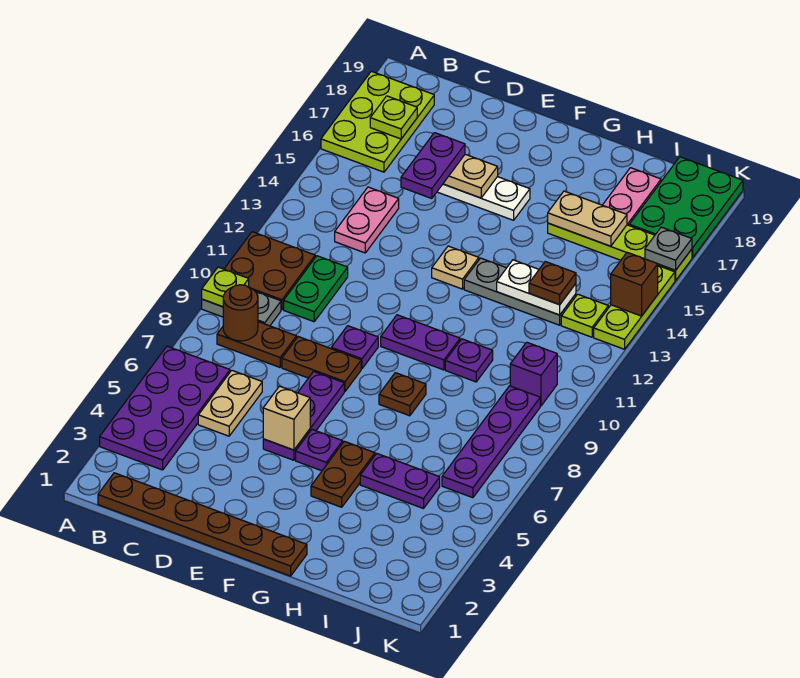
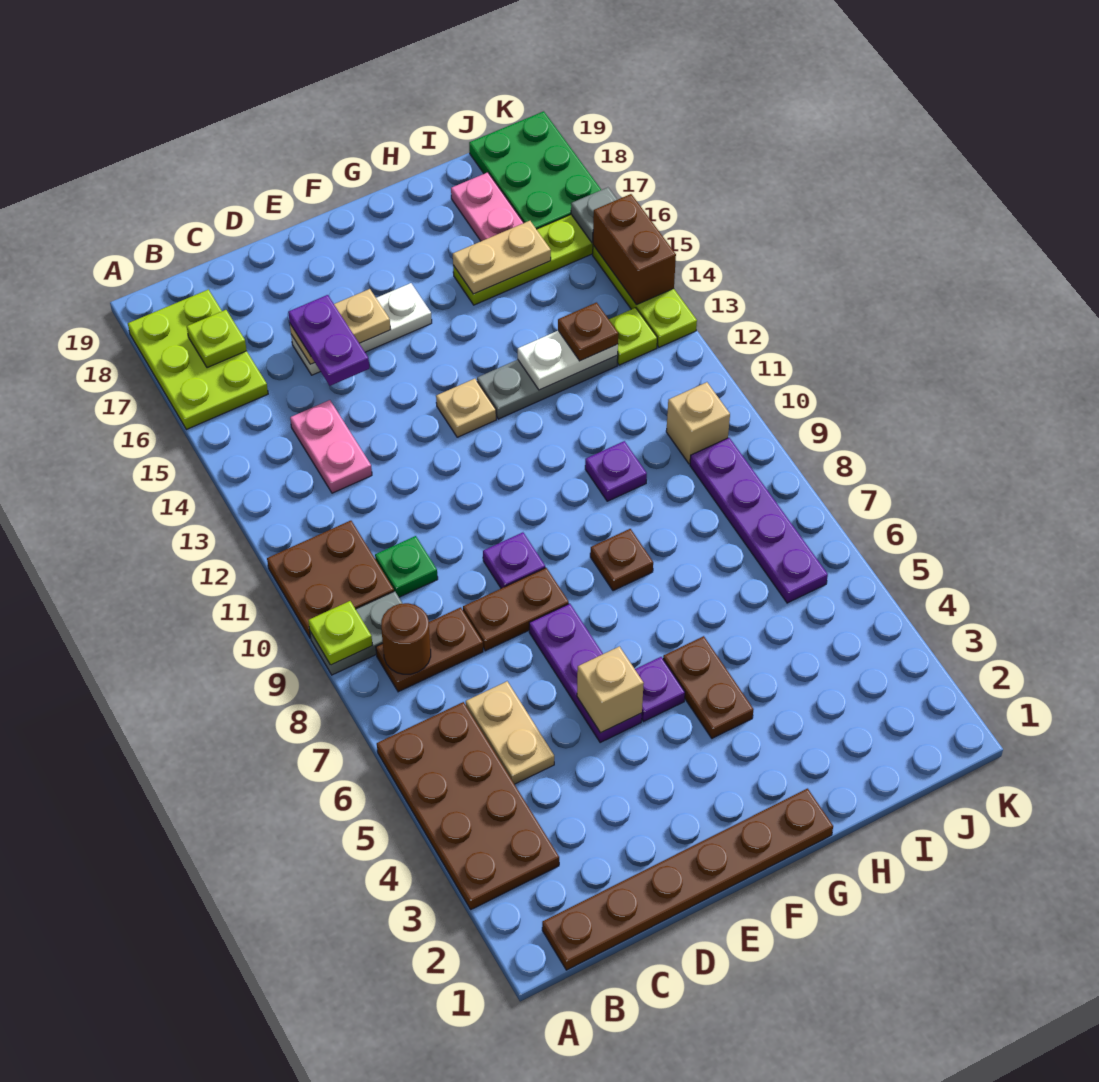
purple plate A3:B6 level 1 -> brown plate A3:B6 level 1
green plate C10:C11 level 1 -> green plate C10 level 1
purple plate F10:G10 level 1 -> none
purple plate H5:I5 level 1 -> none
purple brick J10 level 1 -> tan brick J10 level 1
brown brick K14 level 2 -> brown brick K14:K15 level 2

